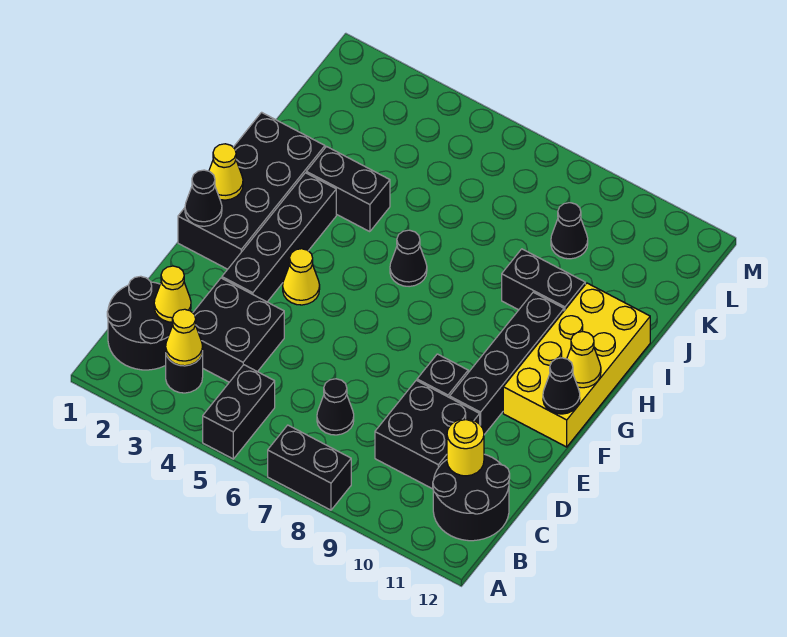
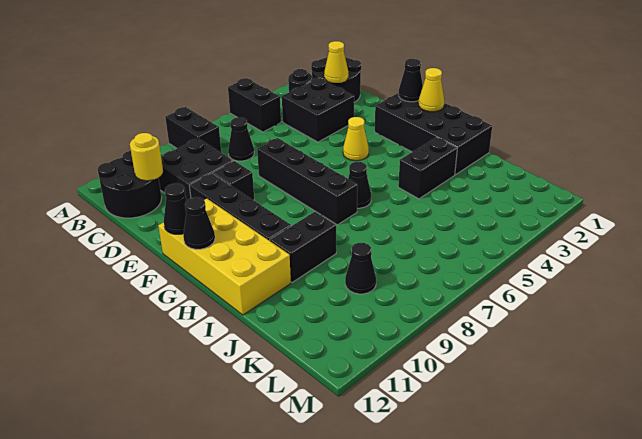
black brick A7:A8 level 1 -> black brick A8:B8 level 1
yellow cone B3 level 2 -> none
black brick E3:H3 level 1 -> black brick E7:H7 level 1
yellow cone G12 level 2 -> black cone G12 level 2

